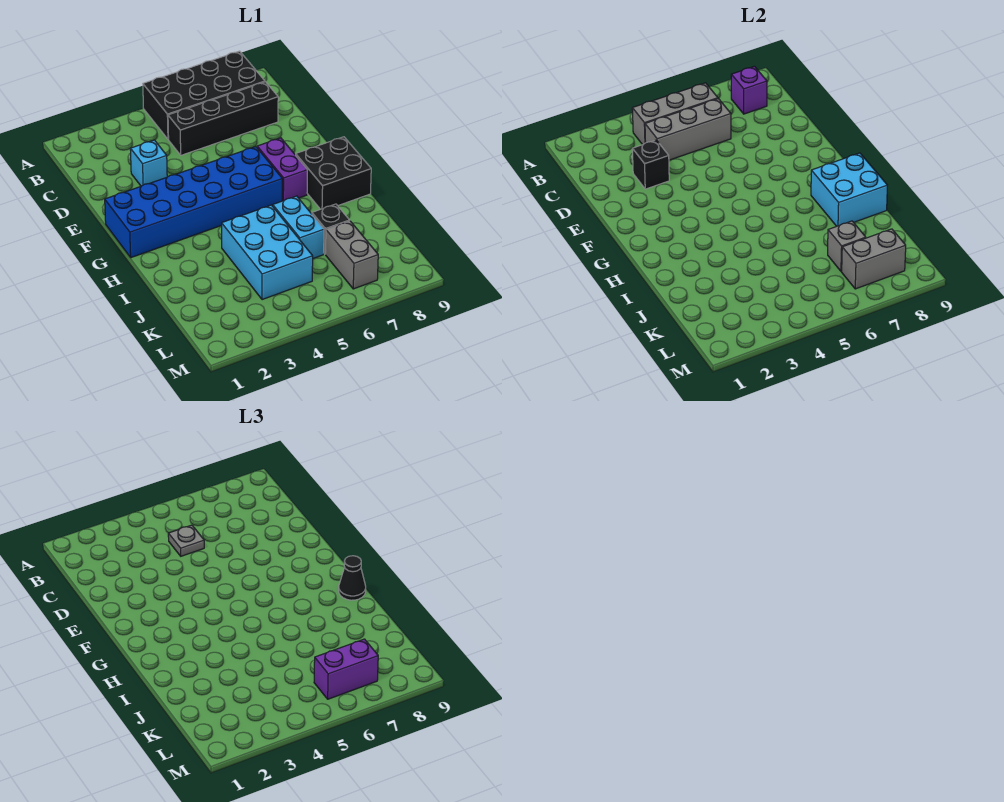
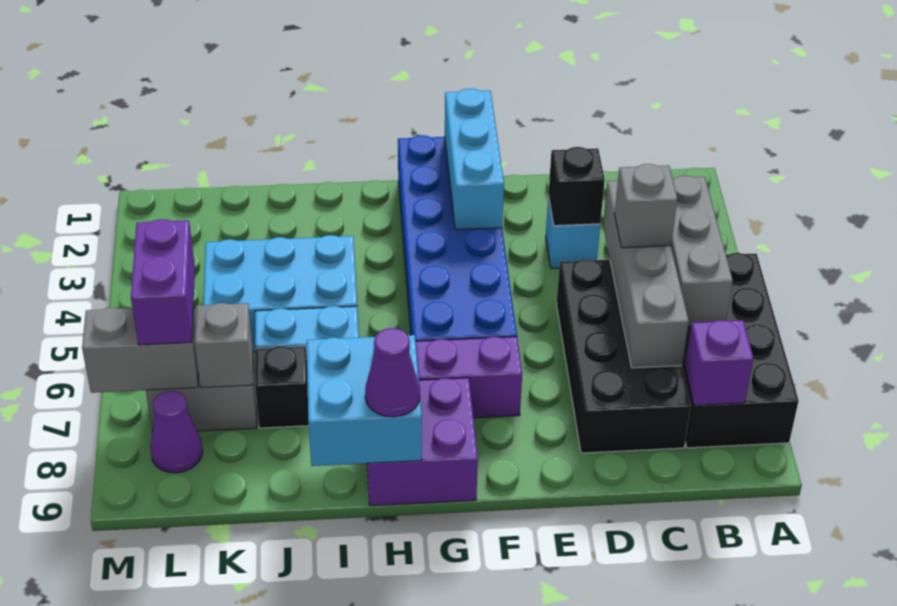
grey brick C4:C6 level 2 -> grey brick C4:C7 level 2
black brick C5:C8 level 1 -> black brick C5:D8 level 1
grey plate C5 level 3 -> grey brick C5 level 3
none -> cyan brick F1:F3 level 2
black brick G8:H9 level 1 -> purple brick G8:H9 level 1
black cone H9 level 3 -> purple cone H9 level 3
grey brick L7:L8 level 2 -> grey brick L7:M7 level 2
none -> purple cone L8 level 1

